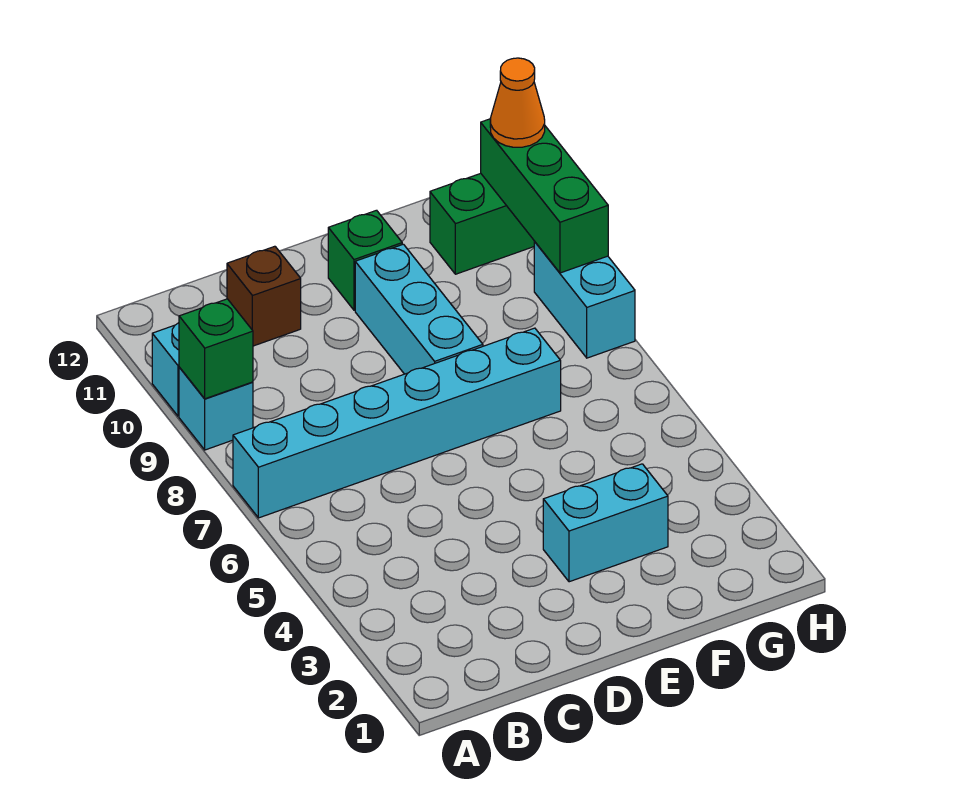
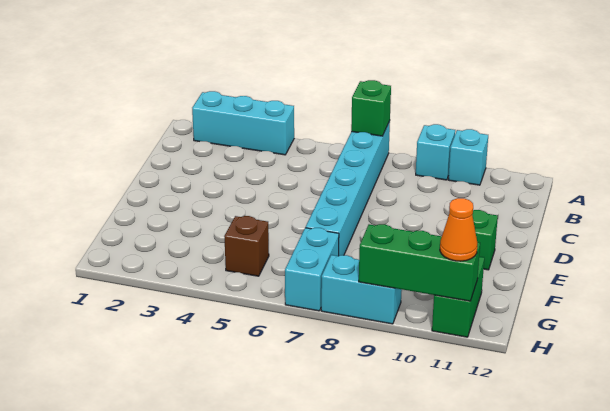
green brick A9 level 2 -> green brick A7 level 2
brown brick C11 level 1 -> brown brick G5 level 1
cyan brick E3:F3 level 1 -> cyan brick G7:H7 level 1
cyan brick E8:E10 level 1 -> cyan brick A2:A4 level 1

